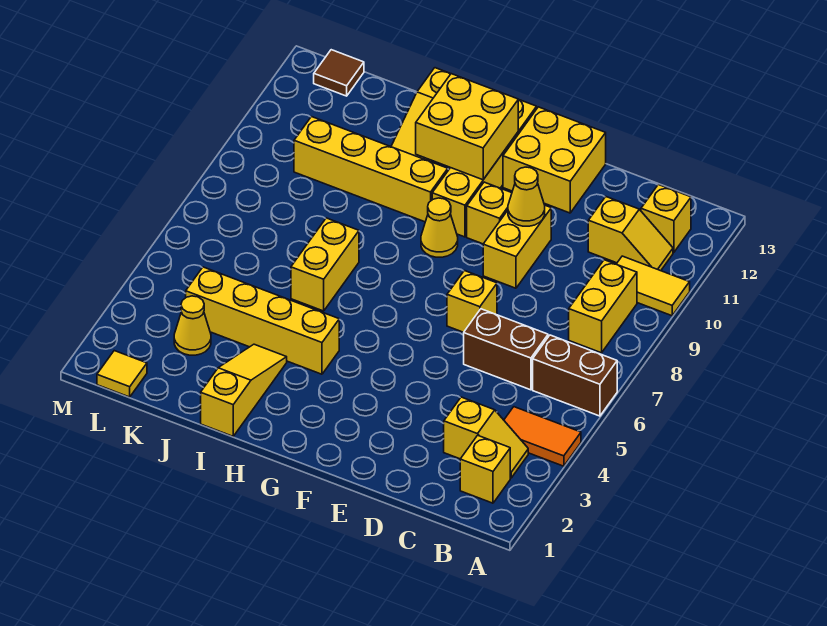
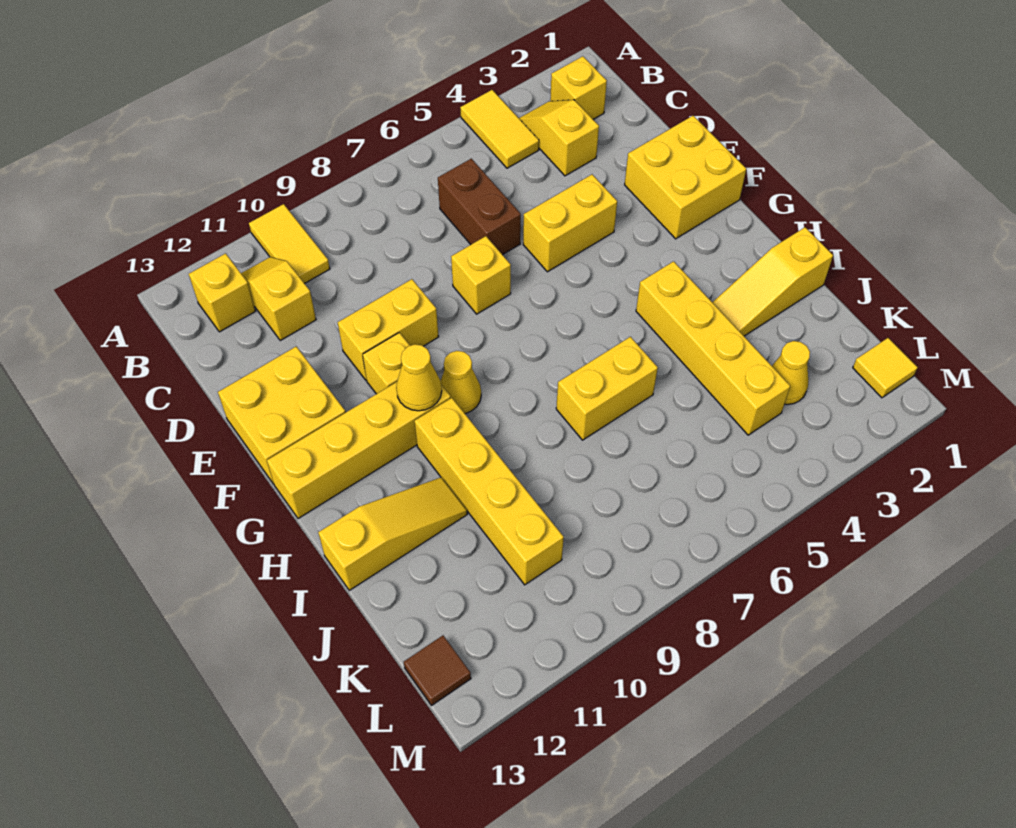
orange tile A4:B4 level 1 -> yellow tile A4:B4 level 1
brown brick A6:B6 level 1 -> none
yellow brick B8:B9 level 1 -> yellow brick E4:E5 level 1
yellow cone E10 level 2 -> yellow cone G10 level 2
yellow brick G11:H12 level 2 -> yellow brick E1:F2 level 1

